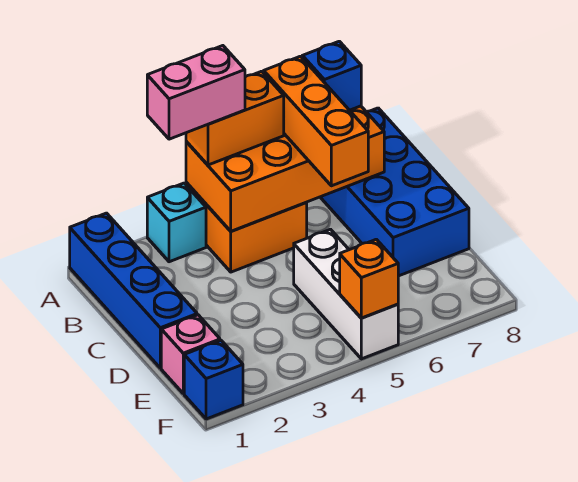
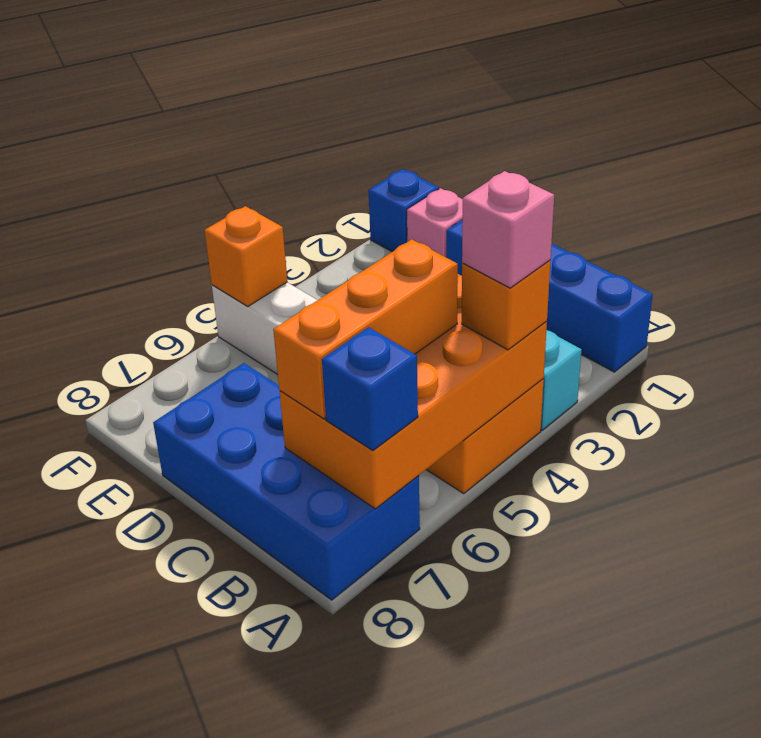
pink brick A3:A4 level 4 -> pink brick A4 level 4
orange brick A4:A5 level 3 -> orange brick A4 level 3
orange brick A6:C6 level 3 -> orange brick B5:B7 level 3

